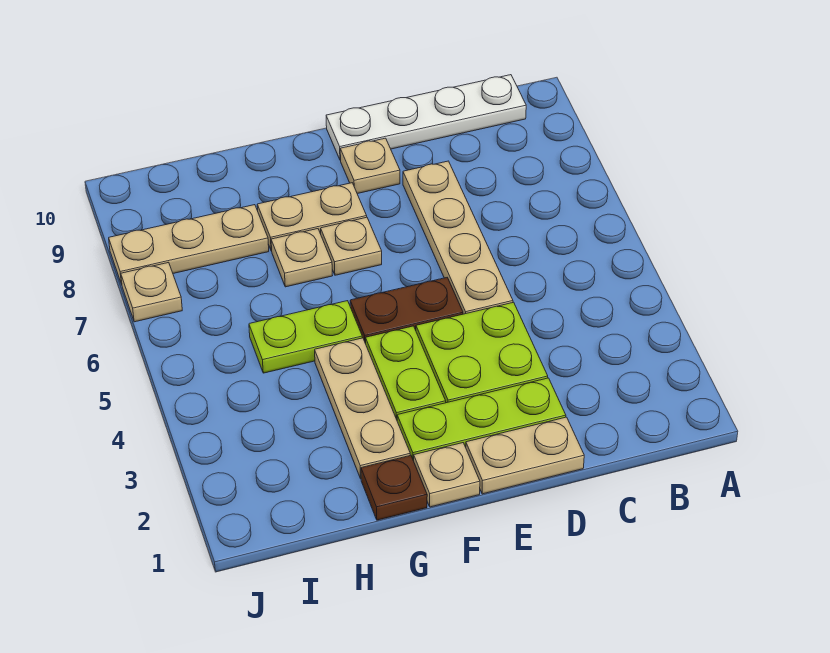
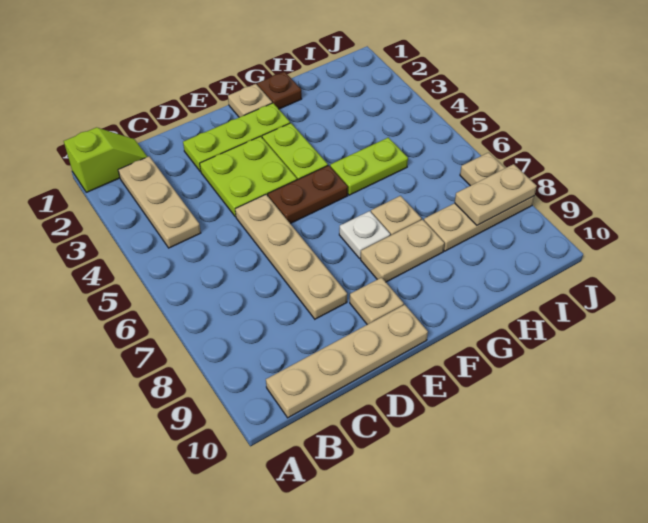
none -> lime slope A1:B1 level 1 top A
white plate B10:E10 level 1 -> tan plate B10:E10 level 1
tan plate D1:E1 level 1 -> tan plate I8:J8 level 2
tan plate F7 level 1 -> white plate F7 level 1
tan plate G2:G4 level 1 -> tan plate B2:B4 level 1

